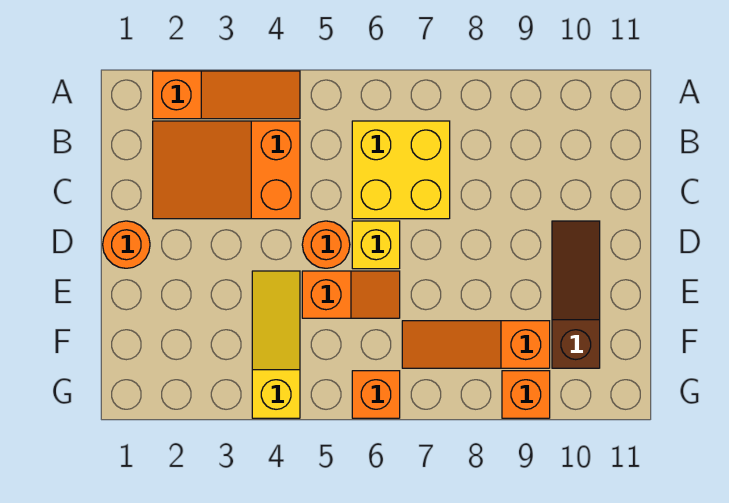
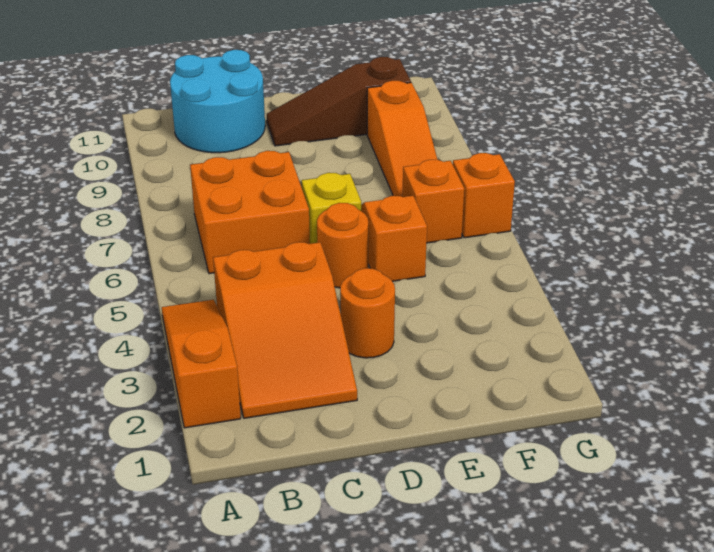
yellow brick B6:C7 level 1 -> orange brick B6:C7 level 1
none -> cyan round brick B10:C11 level 1
orange round brick D1 level 1 -> orange round brick D3 level 1
yellow slope E4:G4 level 1 top G -> none
orange brick G9 level 1 -> orange brick F6 level 1

